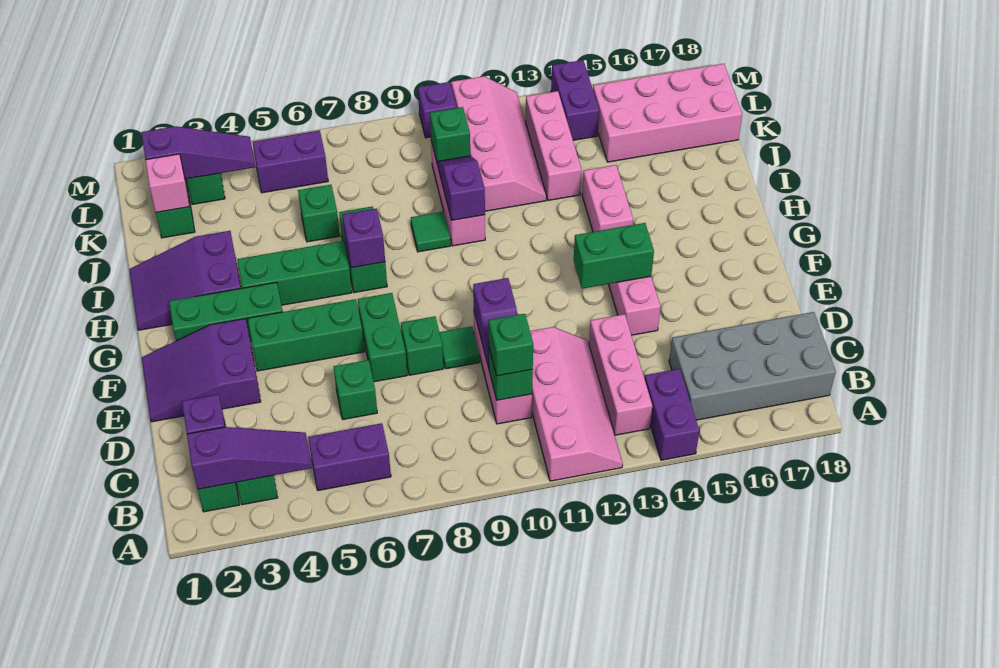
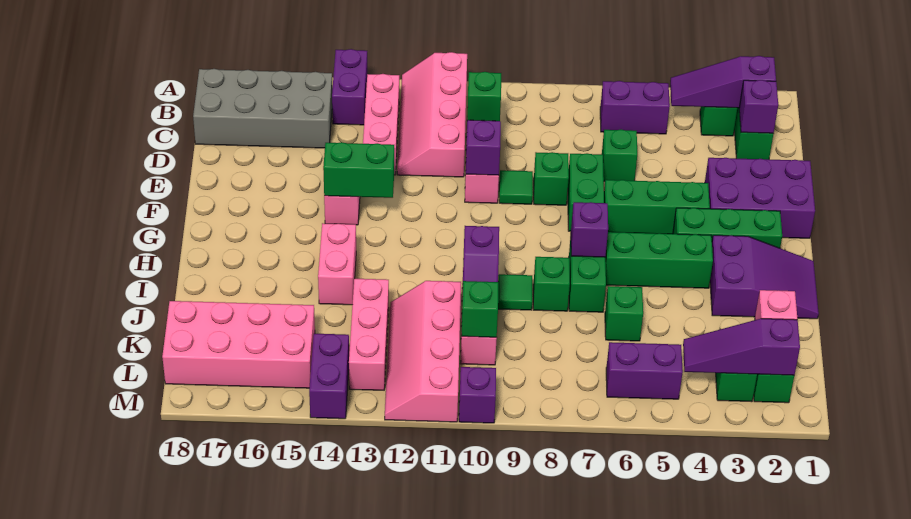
green brick C10 level 3 -> green brick I8 level 1
purple slope E1:F3 level 1 top 3 -> purple brick E1:F3 level 1

